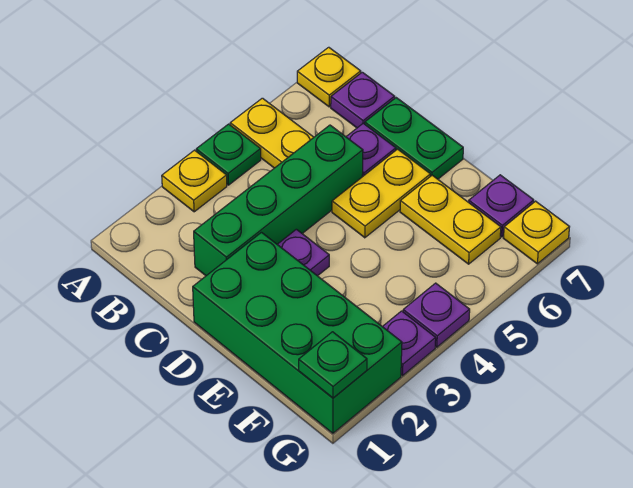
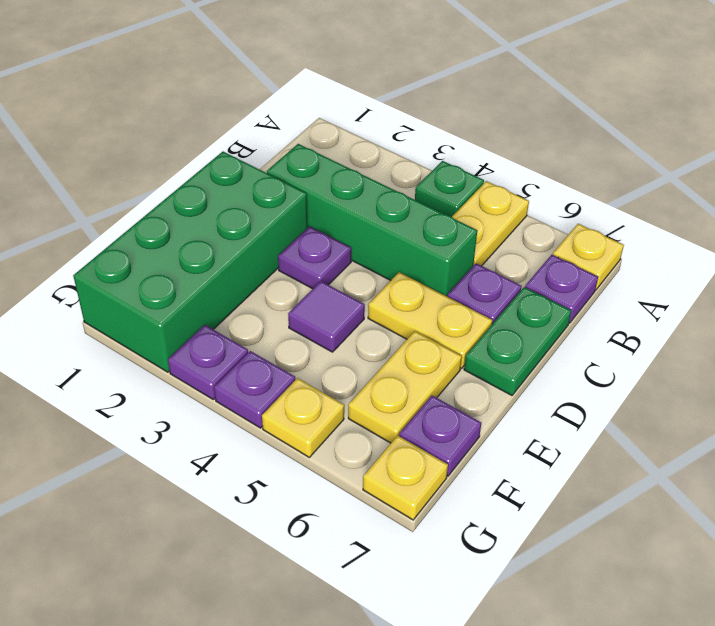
yellow plate A3 level 1 -> yellow plate G5 level 1
none -> purple tile E4 level 1
green plate G1 level 2 -> none

